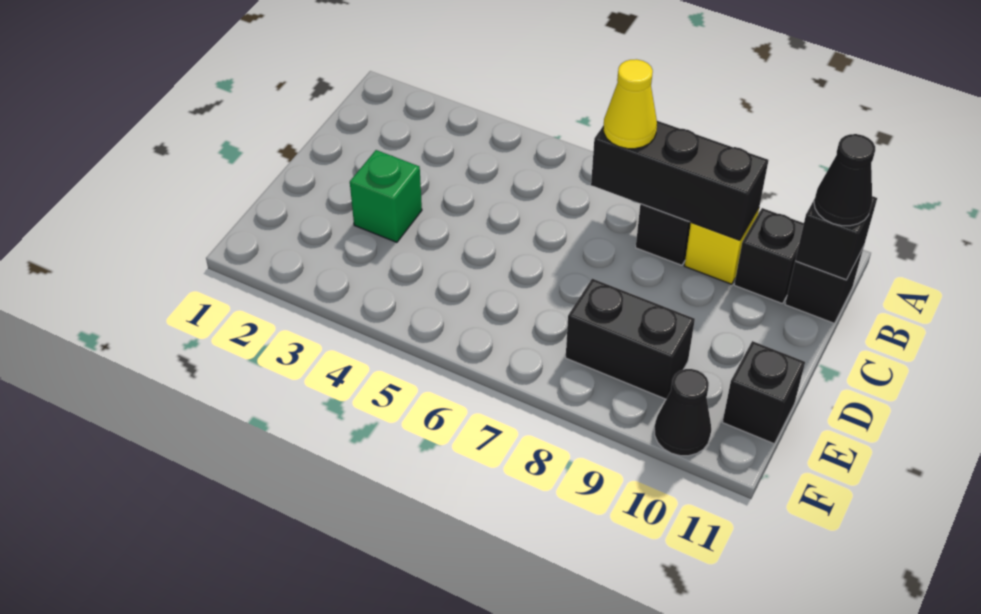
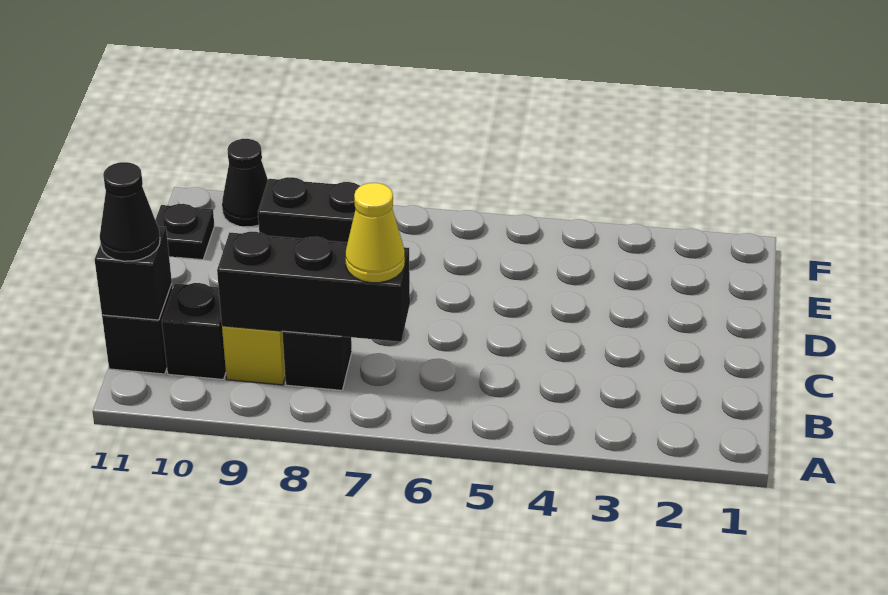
green brick D3 level 1 -> none
black brick E11 level 1 -> black plate E11 level 1

